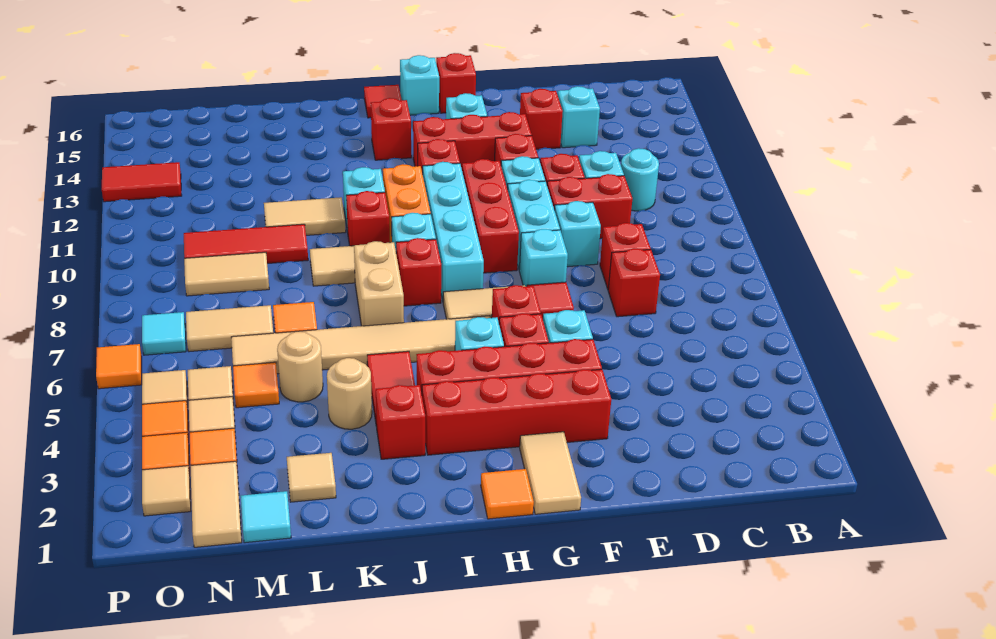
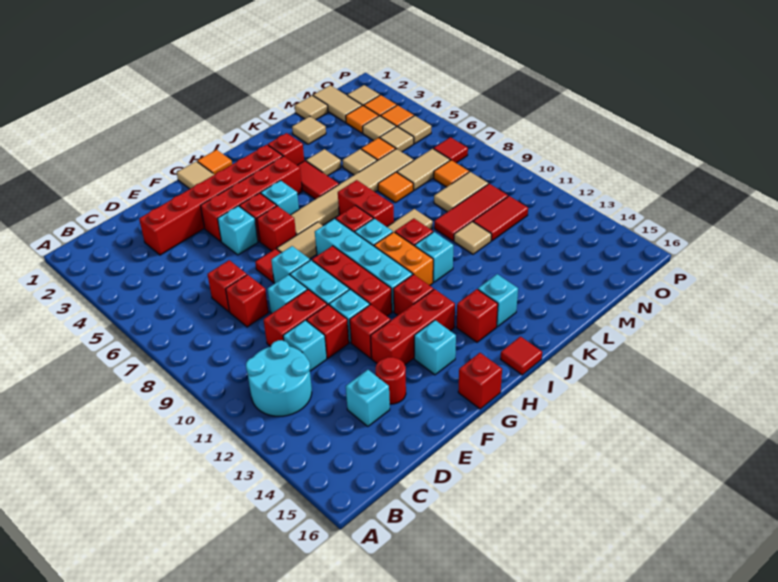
cyan round brick C11 level 1 -> cyan round brick B11:C12 level 1
red brick E14 level 1 -> red round brick E14 level 1
red brick F3:I3 level 1 -> red brick D3:I3 level 1
cyan brick H16 level 1 -> cyan brick J14 level 1
tan brick J7:J8 level 1 -> red brick J7:J8 level 1
tan round brick K4 level 1 -> tan tile K4 level 1
tan tile K11:L11 level 1 -> tan tile L11 level 1
tan round brick L5 level 1 -> tan tile L5 level 1
cyan tile M1 level 1 -> tan tile M1 level 1
cyan tile O7 level 1 -> red tile O7 level 1
red tile O13:P13 level 1 -> red tile M11:N11 level 1
orange tile P6 level 1 -> orange tile N8 level 1

